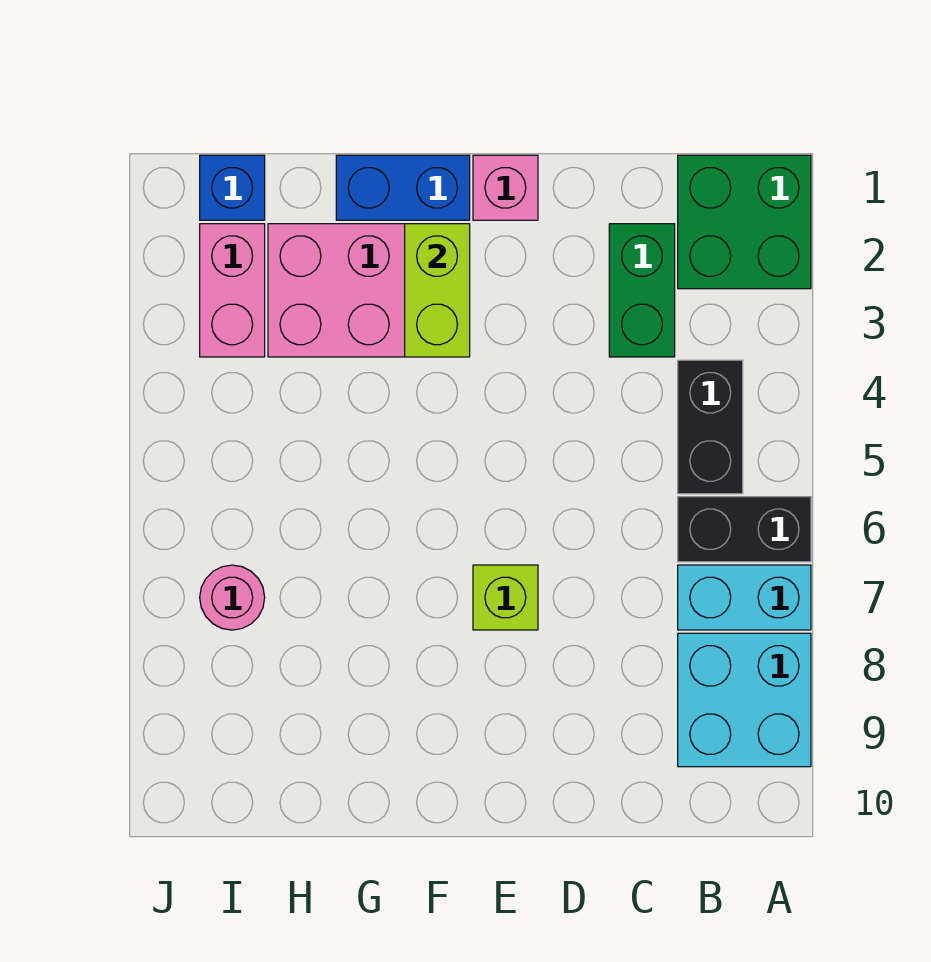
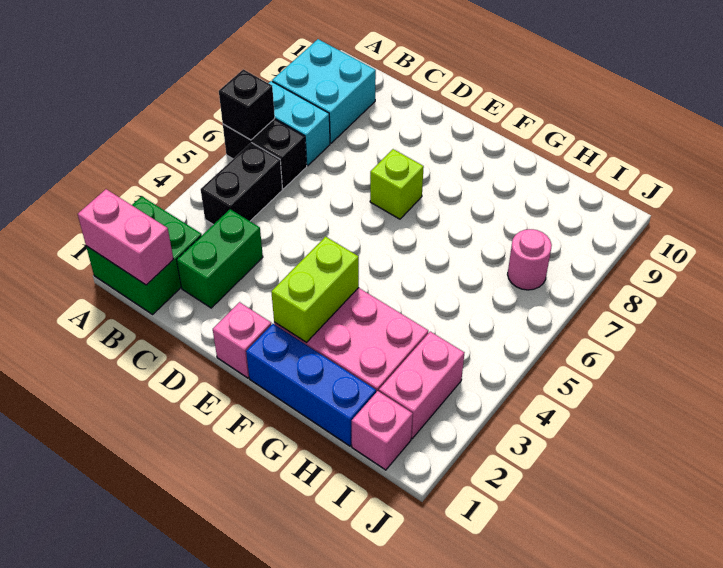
none -> pink brick A1:B1 level 2
none -> black brick A6 level 2
blue brick F1:G1 level 1 -> blue brick F1:H1 level 1
blue brick I1 level 1 -> pink brick I1 level 1

